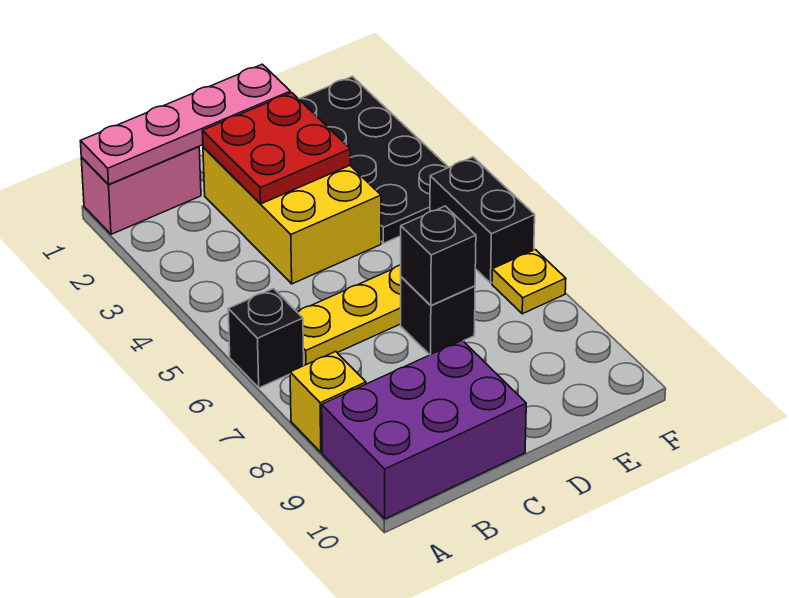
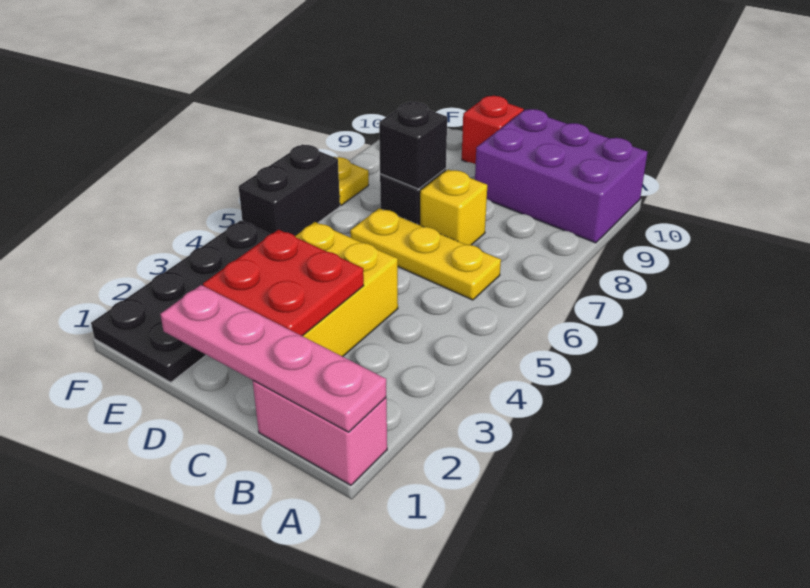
black brick A6 level 1 -> none
yellow brick A8 level 1 -> yellow brick C7 level 1
none -> red brick D10 level 1

